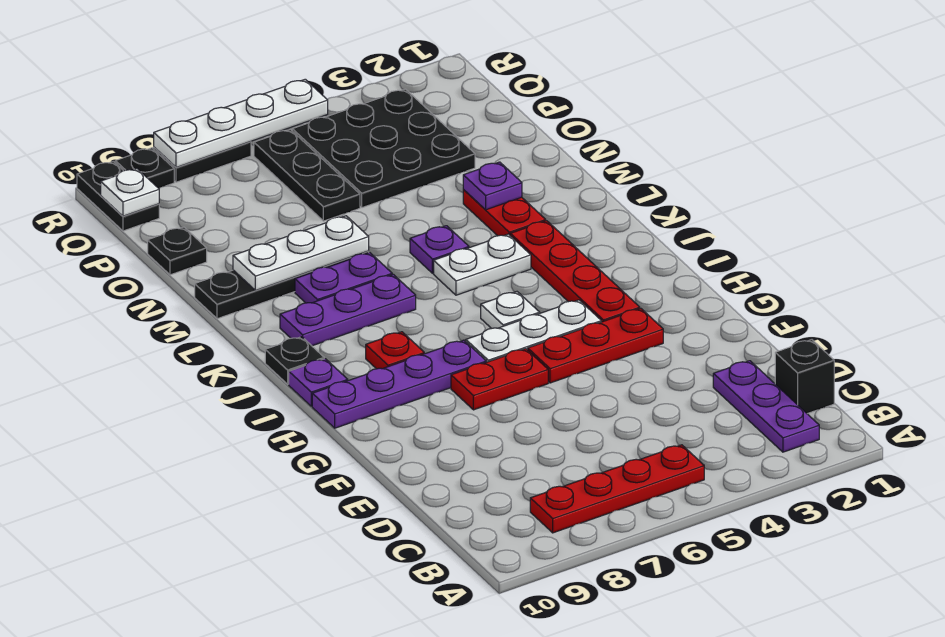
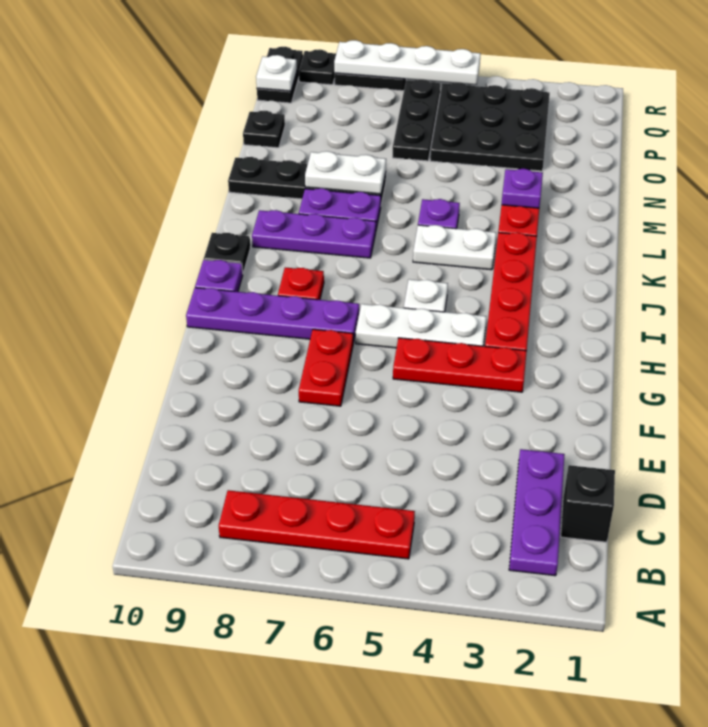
red plate G6:G7 level 1 -> red plate F7:G7 level 1
white plate M7:M9 level 2 -> white plate M7:M8 level 2

